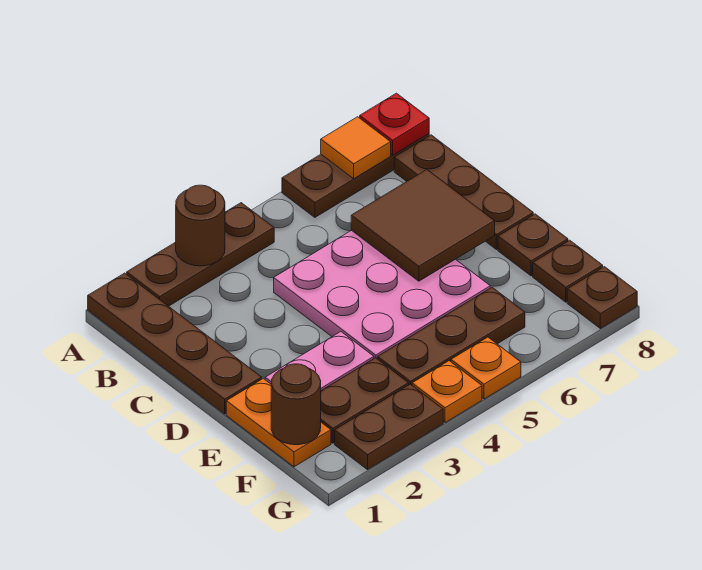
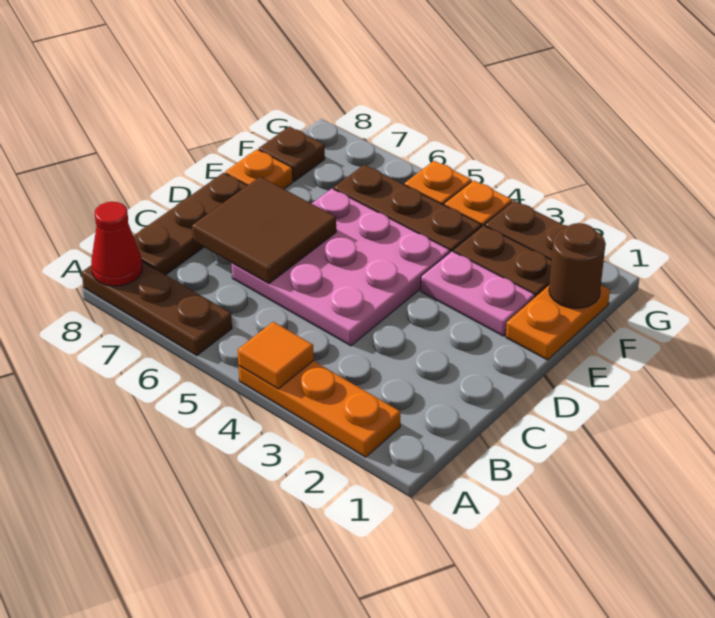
brown plate A1:D1 level 1 -> none
brown plate A2:A4 level 1 -> orange plate A2:A4 level 1
brown round brick A3 level 2 -> none
orange tile A7 level 2 -> orange tile A4 level 2
red plate A8 level 2 -> red cone A8 level 2
brown plate E8 level 1 -> orange plate E8 level 1
brown plate G8 level 1 -> none

